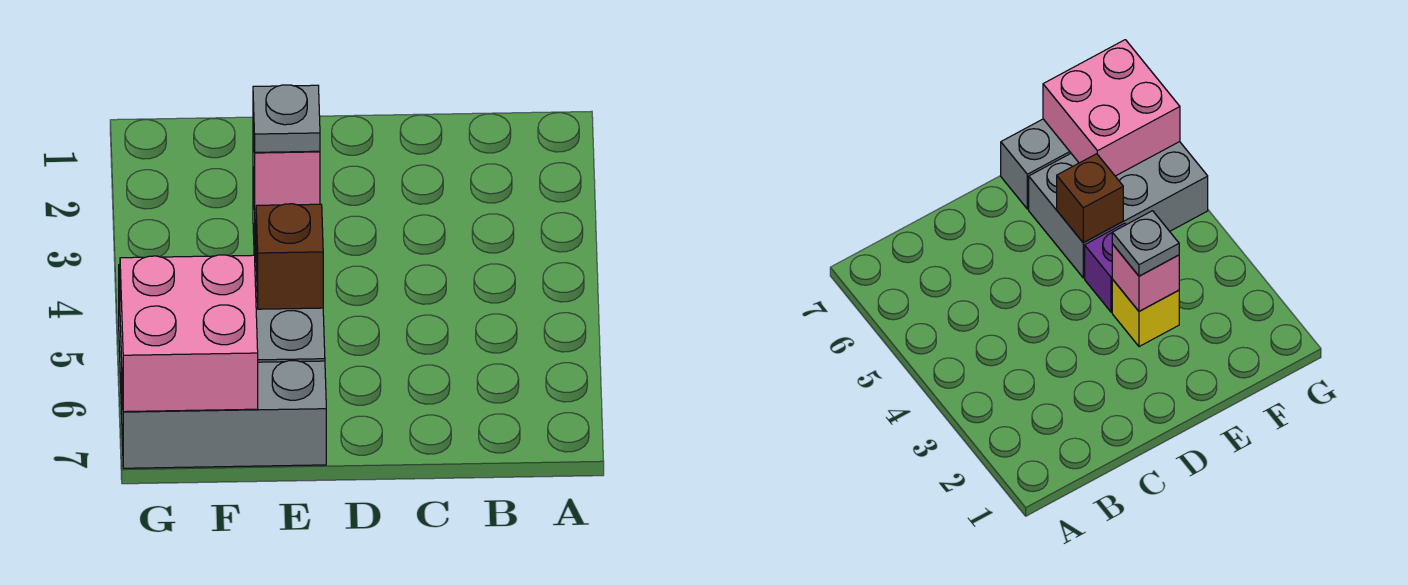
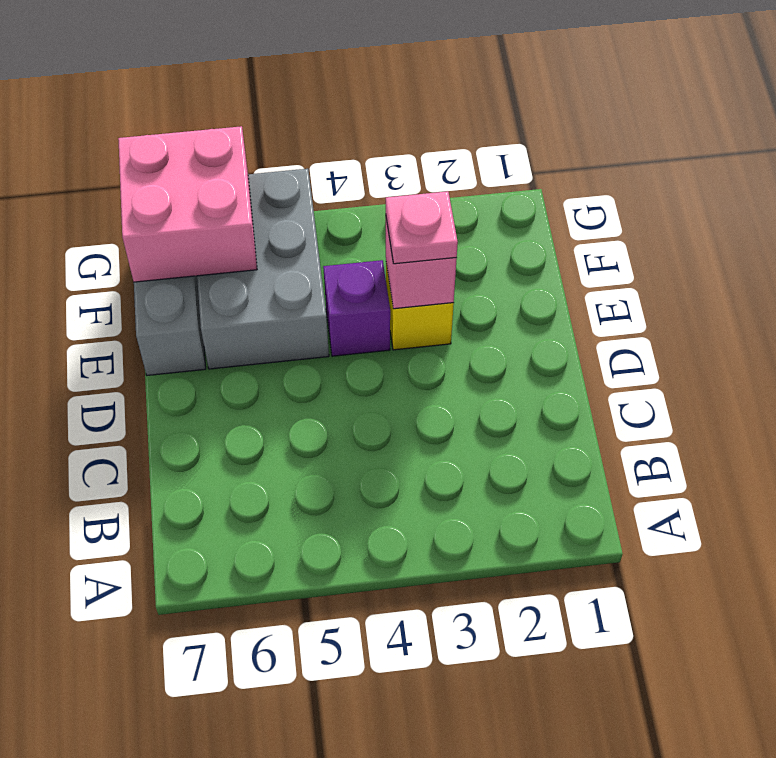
grey plate E3 level 3 -> pink plate E3 level 3
brown brick E5 level 2 -> none

